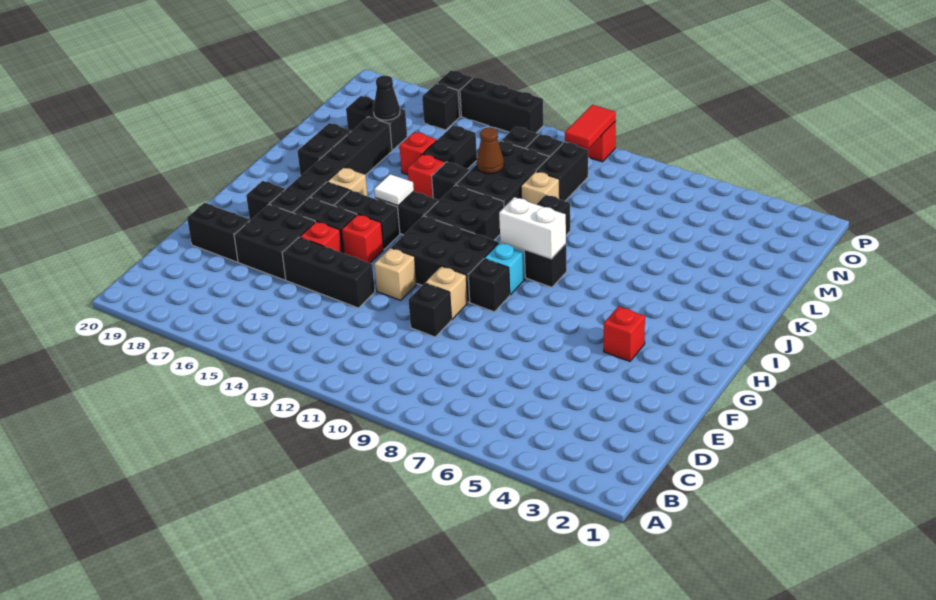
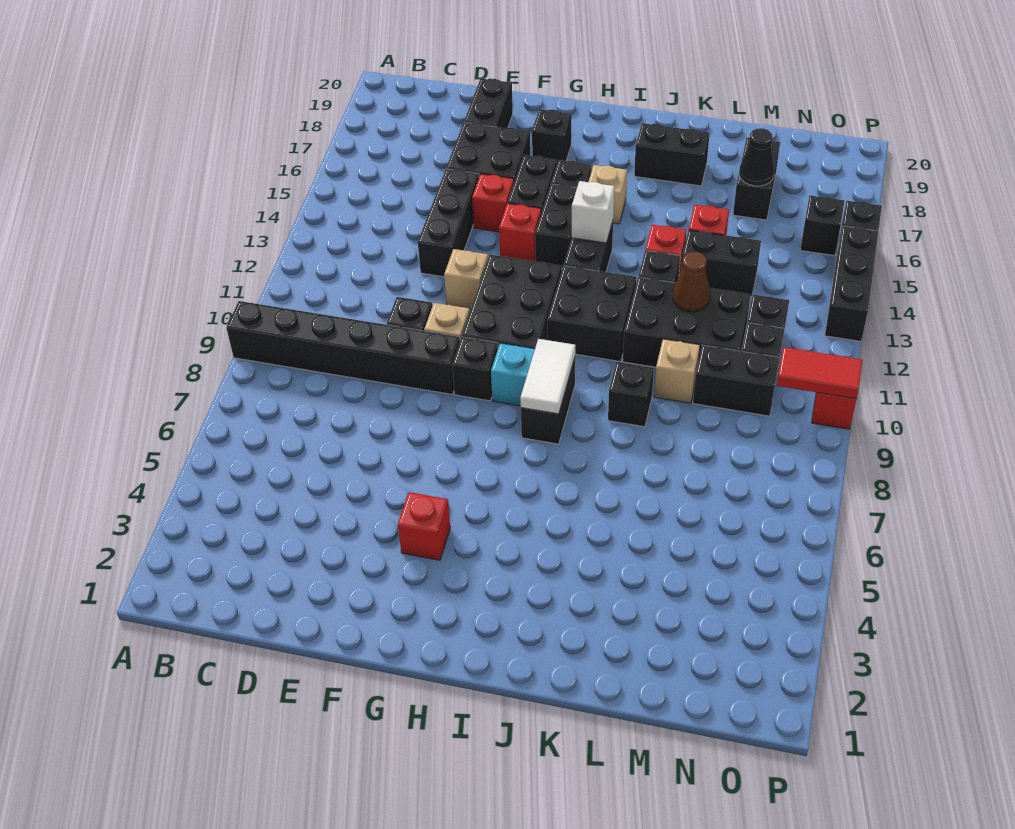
black brick G17:L17 level 1 -> black brick A9:F9 level 1
white brick I8:I9 level 2 -> white tile I8:I9 level 2
white tile I14 level 2 -> white brick I14 level 2

